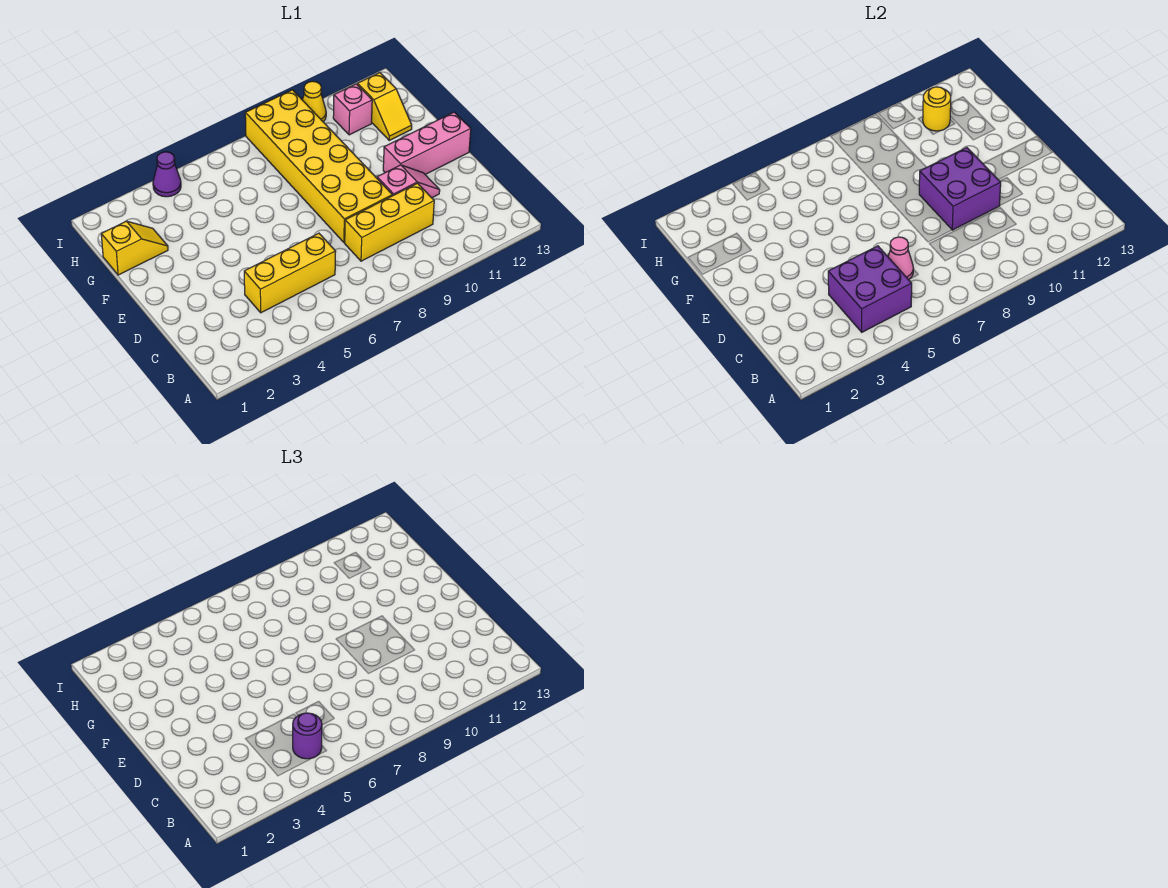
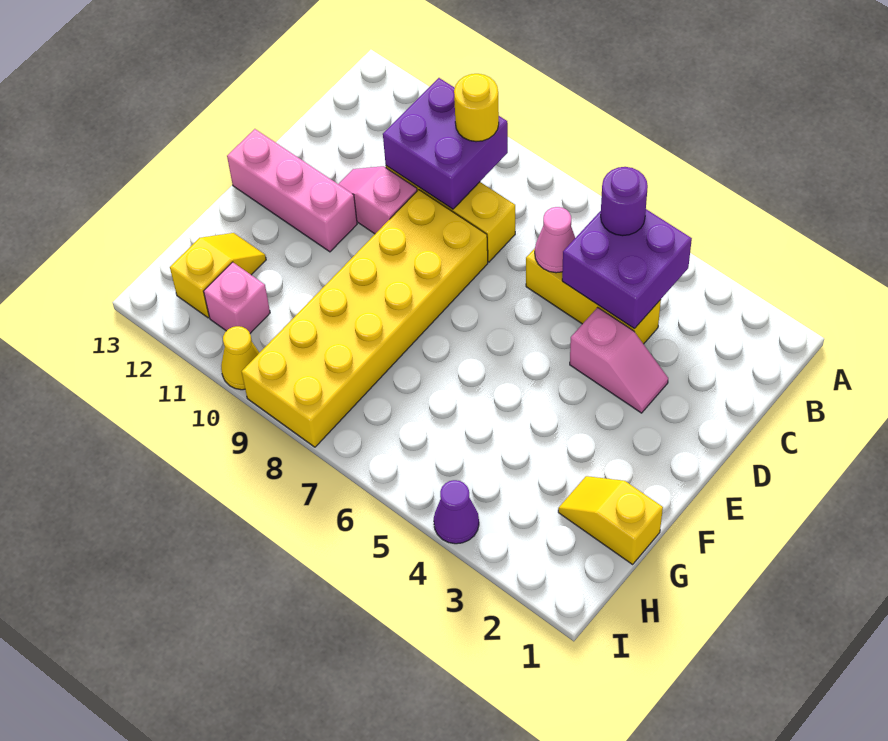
none -> pink slope D3:D4 level 1 top 4
purple brick D9:E10 level 2 -> purple brick B9:C10 level 2
yellow round brick H11 level 2 -> yellow round brick B9 level 3

